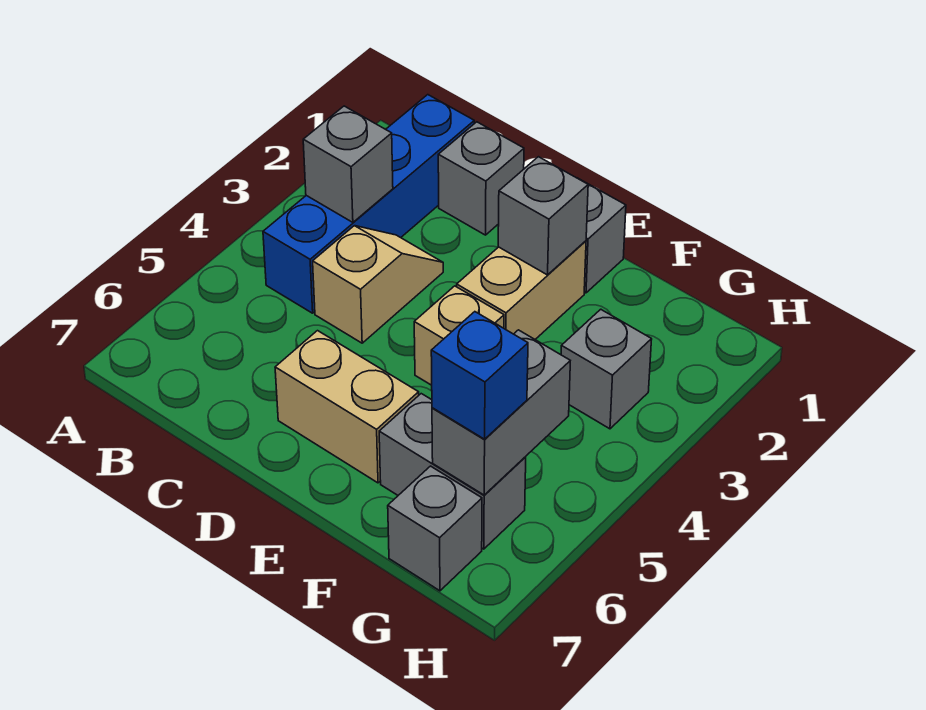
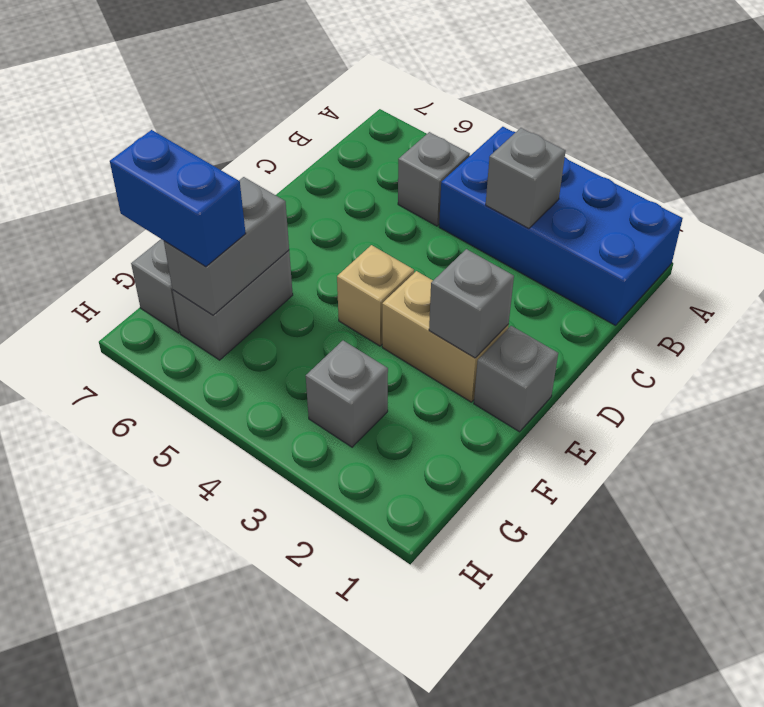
blue brick B1:B4 level 1 -> blue brick A1:B4 level 1
grey brick C1 level 1 -> grey brick B5 level 1
tan slope C3:C4 level 1 top 4 -> none
tan brick D6:E6 level 1 -> none
grey brick G5:G6 level 2 -> grey brick F6:G6 level 2
blue brick G6 level 3 -> blue brick G6:G7 level 3

